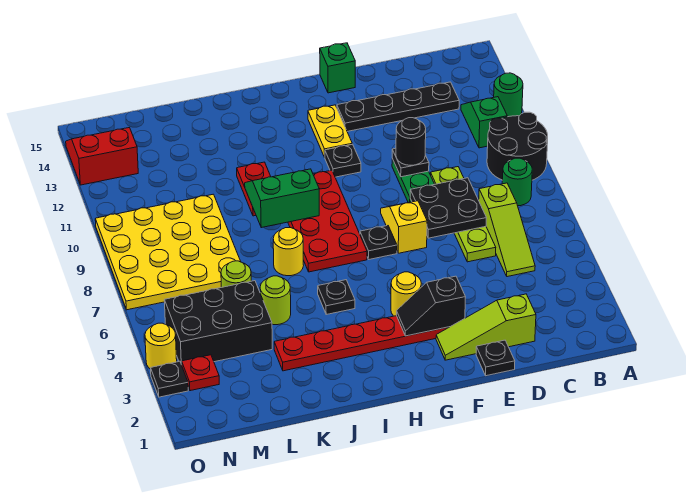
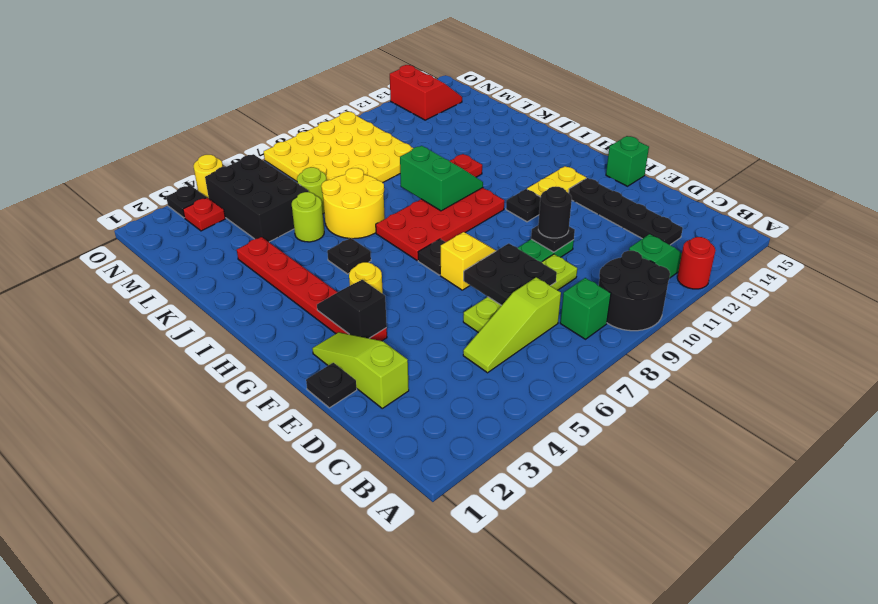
green round brick A12 level 1 -> red round brick A12 level 1
green round brick B8 level 1 -> green brick B8 level 1
yellow round brick J7 level 1 -> yellow round brick J6:K7 level 1

